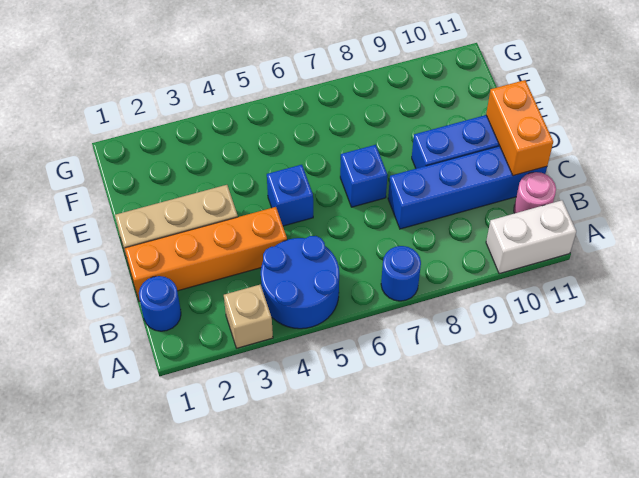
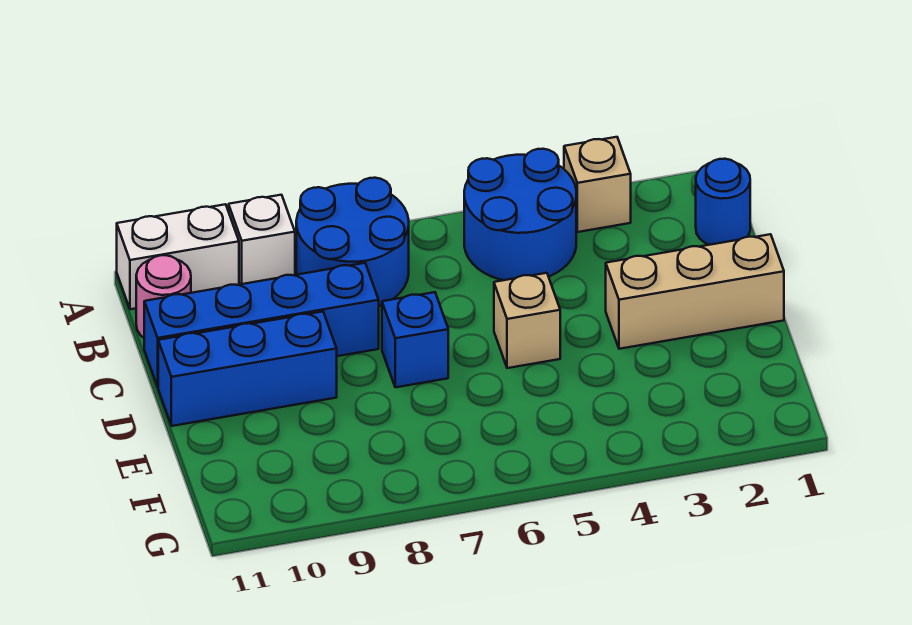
blue round brick A7 level 1 -> blue round brick A7:B8 level 1
none -> white brick A9 level 1
orange brick C1:C4 level 1 -> none
orange brick C11:D11 level 2 -> none
blue brick D5 level 1 -> tan brick D5 level 1

